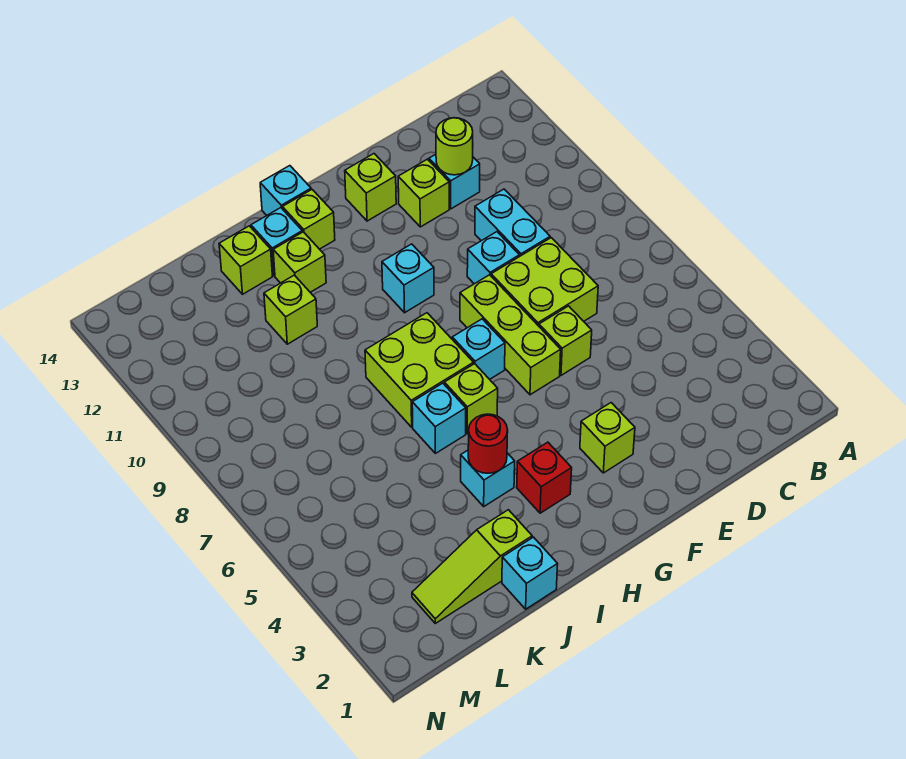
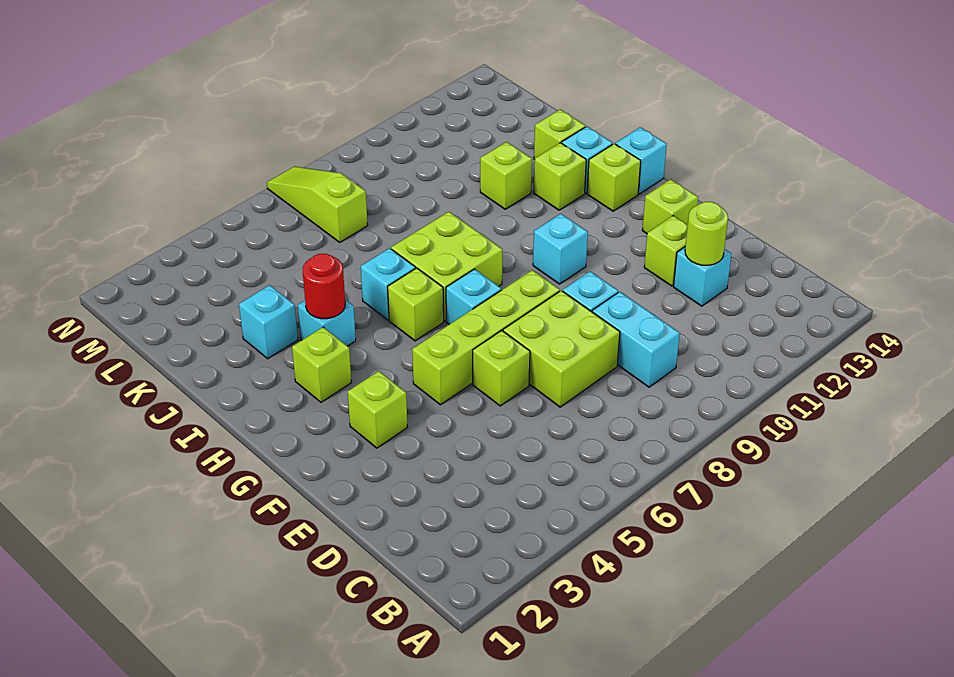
cyan brick D9:D10 level 1 -> cyan brick C9:D9 level 1
lime brick F6:F8 level 1 -> lime brick F5:F8 level 1
red brick H3 level 1 -> lime brick H3 level 1
cyan brick J1 level 1 -> cyan brick J3 level 1
lime slope J2:L2 level 1 top J -> lime slope L7:N7 level 1 top L

